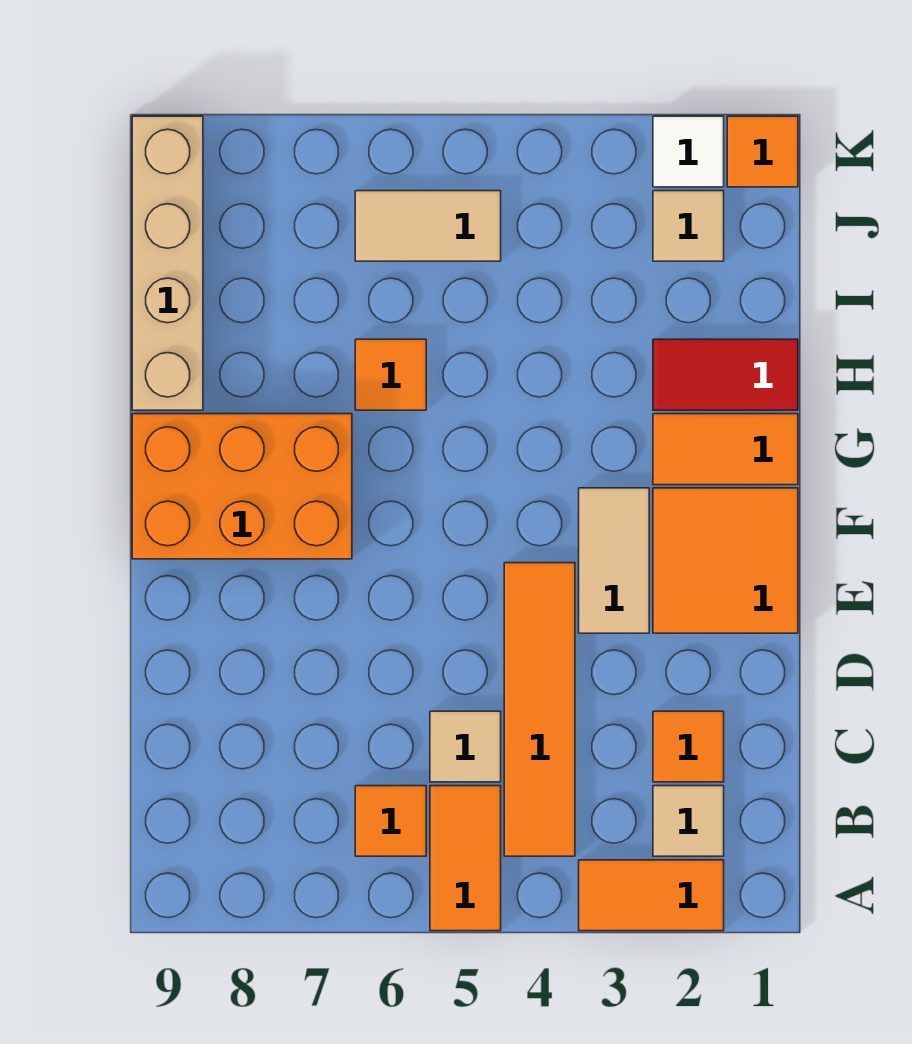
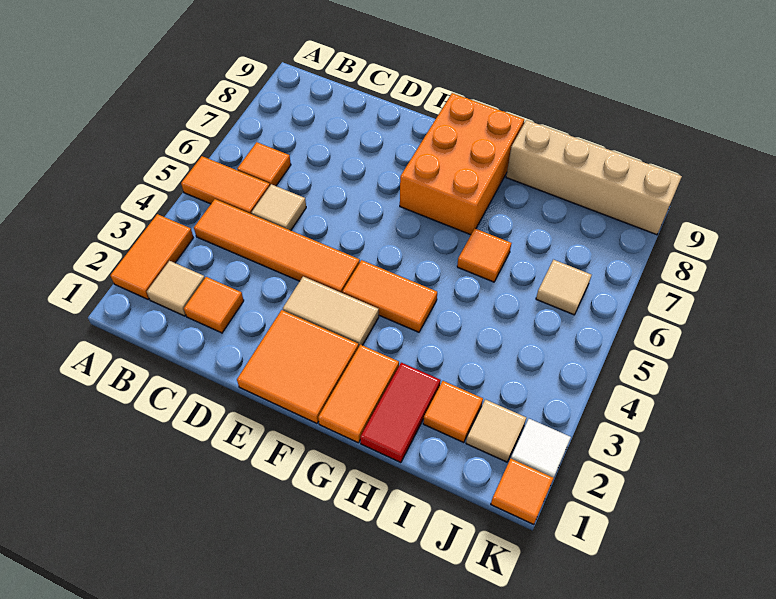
none -> orange tile F4:G4 level 1
none -> orange tile I2 level 1
tan tile J5:J6 level 1 -> tan tile J6 level 1

